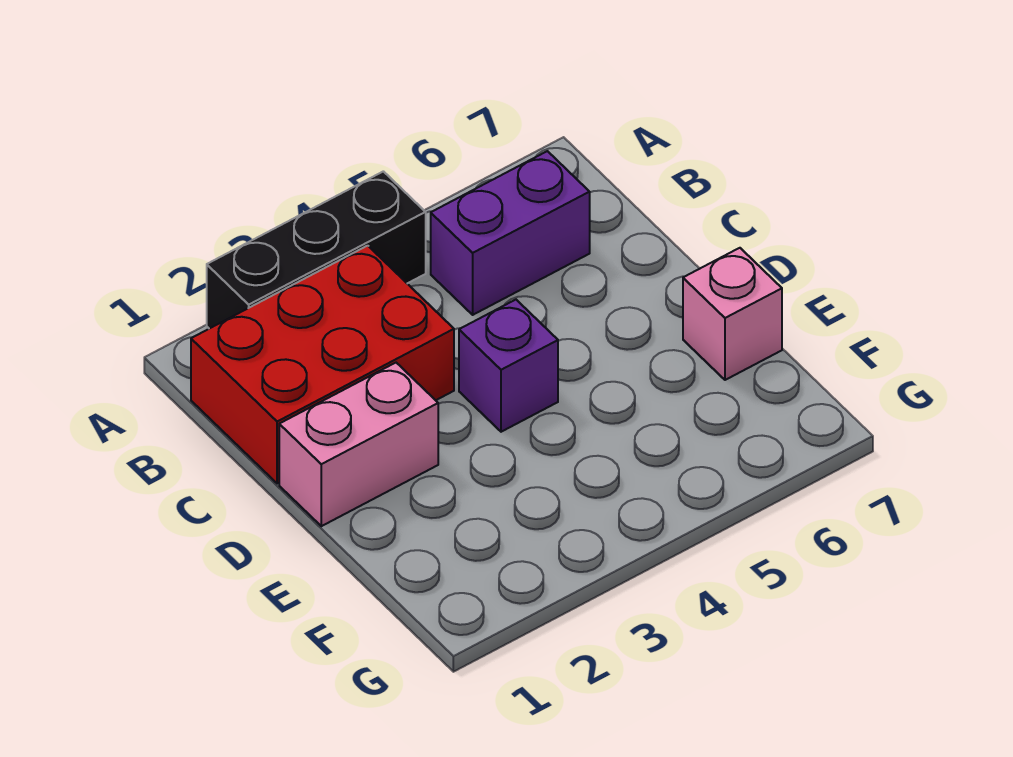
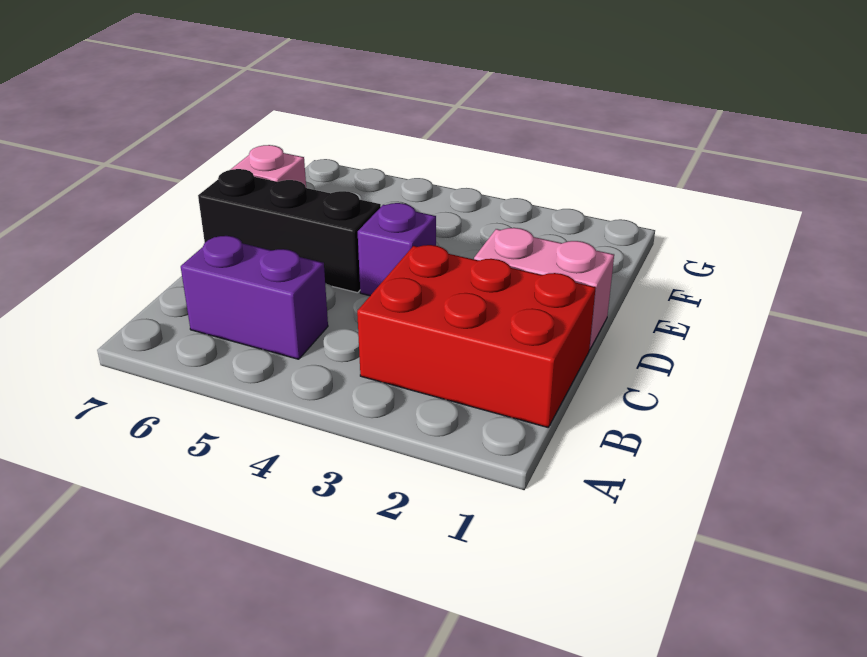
black brick A2:A4 level 1 -> black brick D5:D7 level 1

